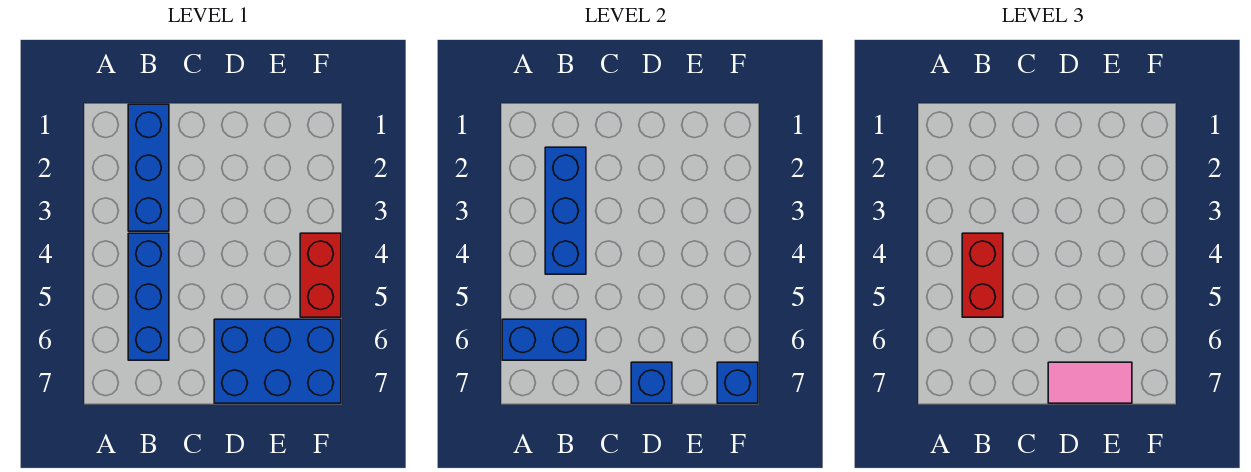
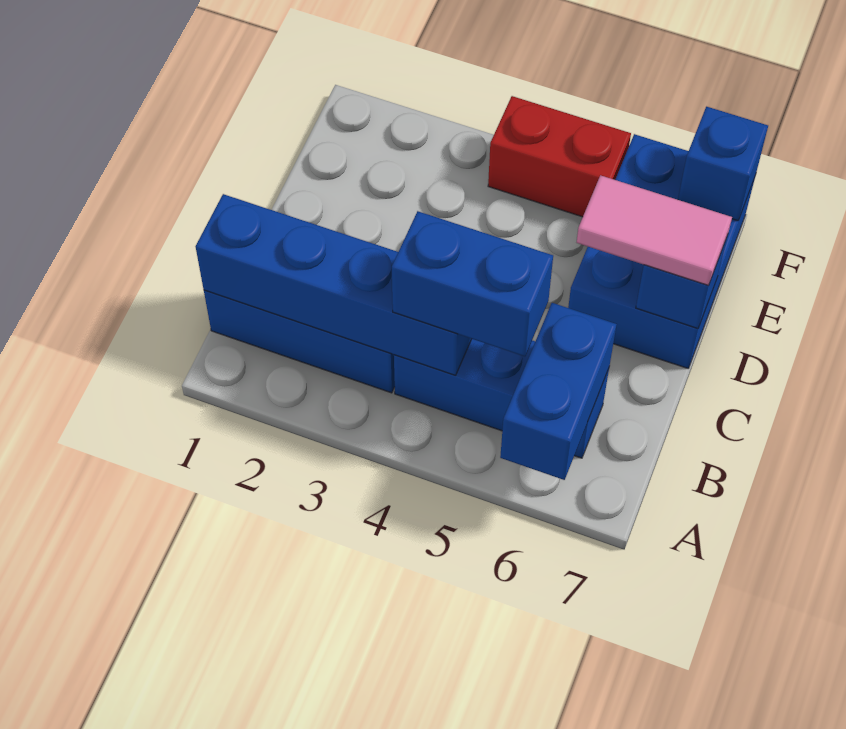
blue brick B2:B4 level 2 -> blue brick B1:B4 level 2
red brick B4:B5 level 3 -> blue brick B4:B5 level 3
pink tile D7:E7 level 3 -> pink tile D6:D7 level 3

